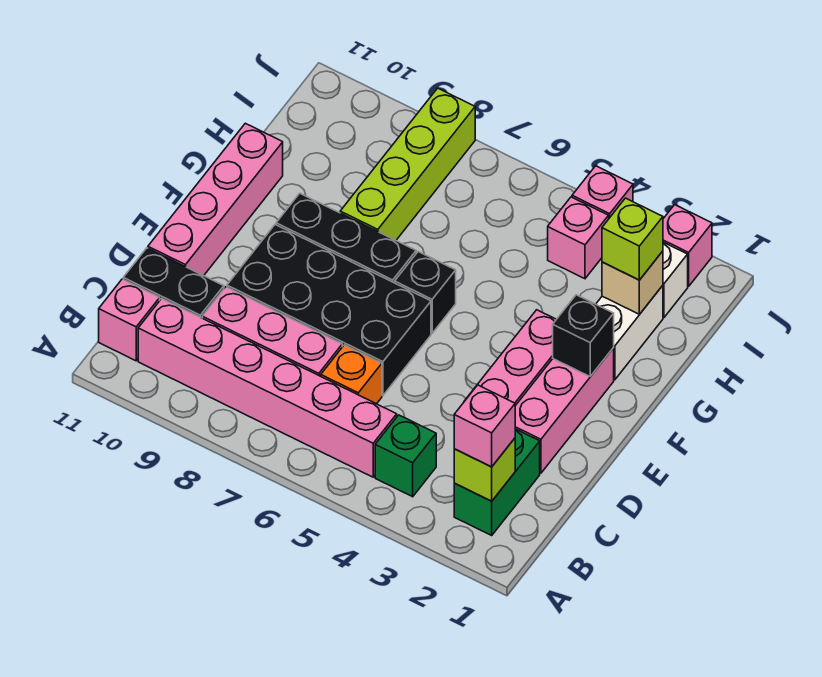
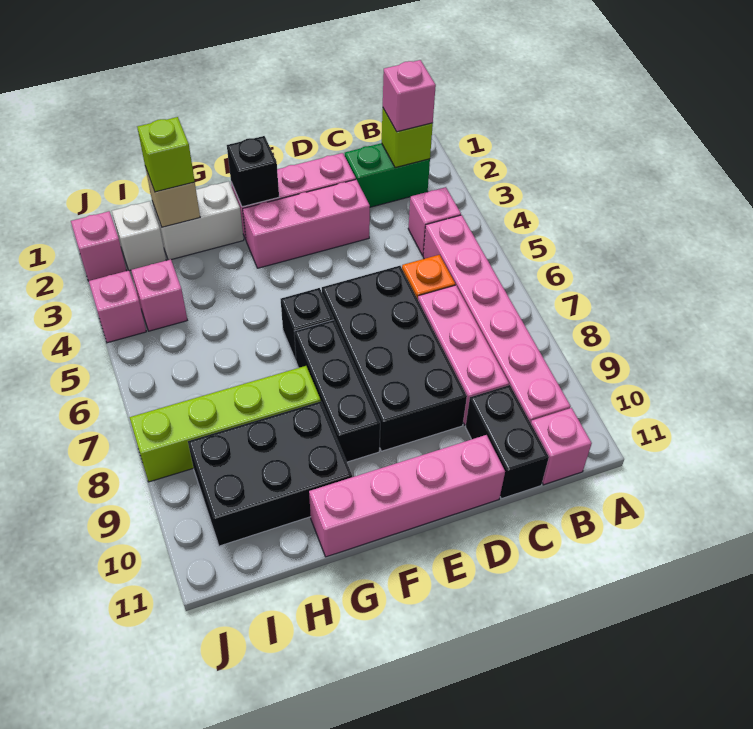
green brick B4 level 1 -> pink brick B4 level 1
none -> black brick G9:I10 level 1

